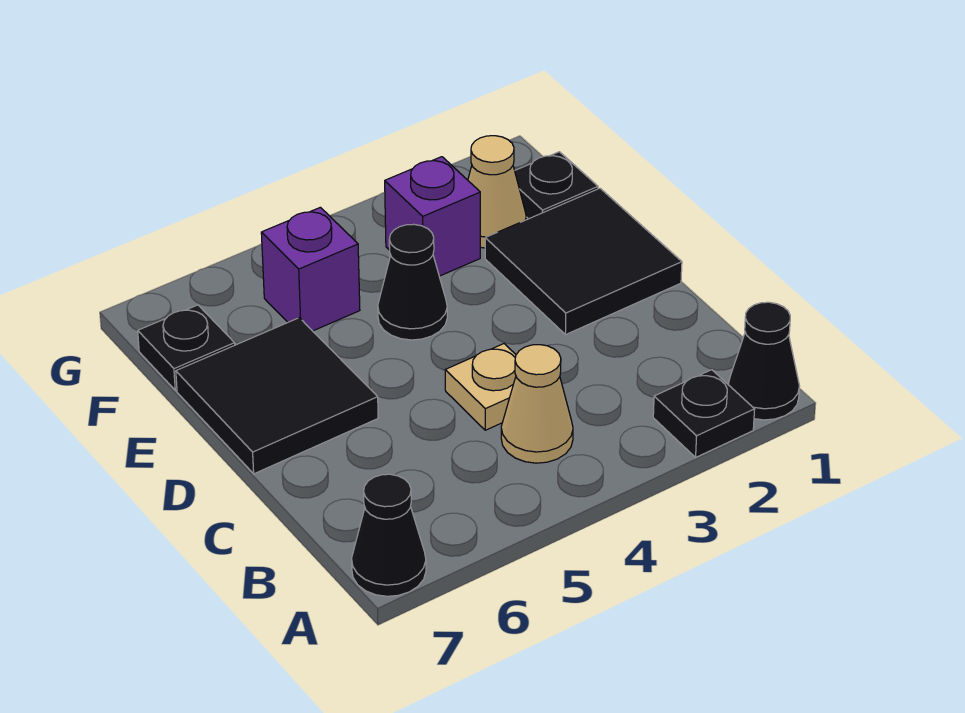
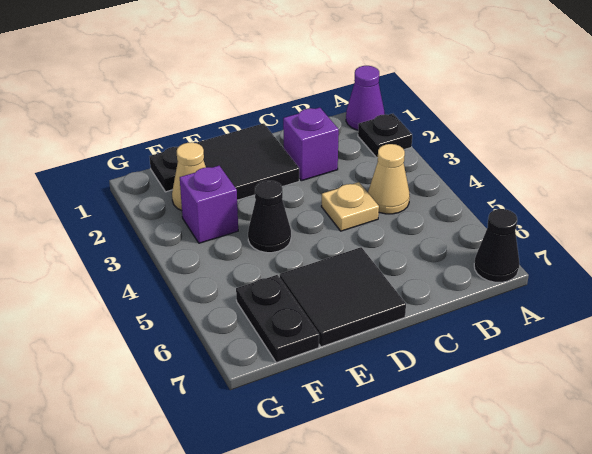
black cone A1 level 1 -> purple cone A1 level 1
purple brick F5 level 1 -> purple brick C2 level 1
black plate F7 level 1 -> black plate F6:F7 level 1

